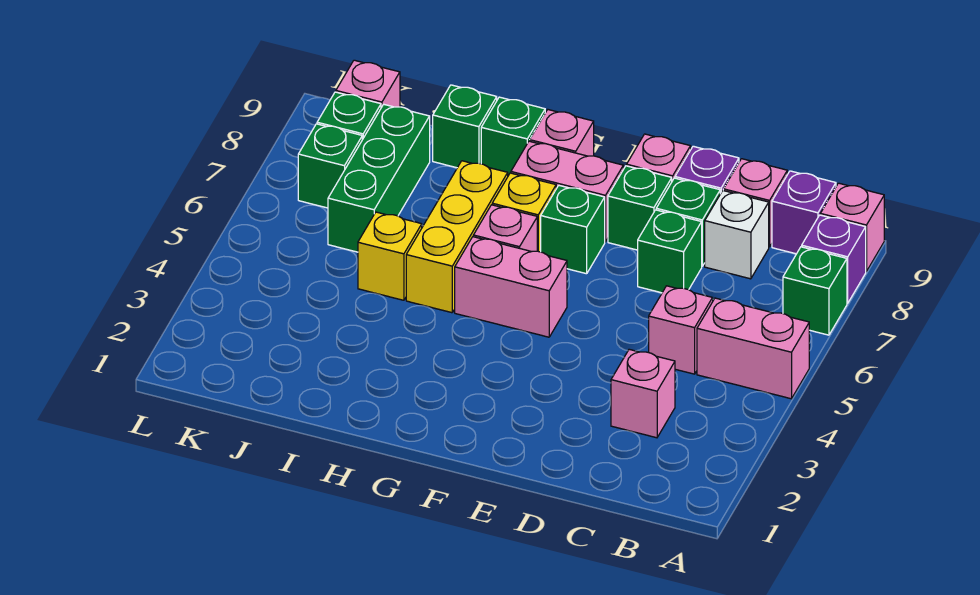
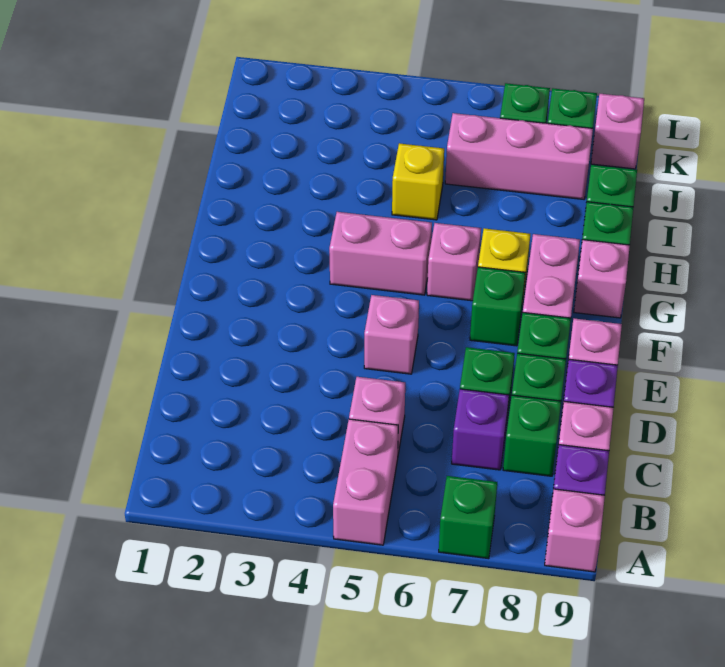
purple brick A8 level 1 -> purple brick C7 level 1
pink brick C3 level 1 -> pink brick E5 level 1
white brick C8 level 1 -> green brick C8 level 1
pink brick F5:G5 level 1 -> pink brick G4:G5 level 1
yellow brick H5:H7 level 1 -> none
green brick J6:J8 level 1 -> pink brick J6:J8 level 1

